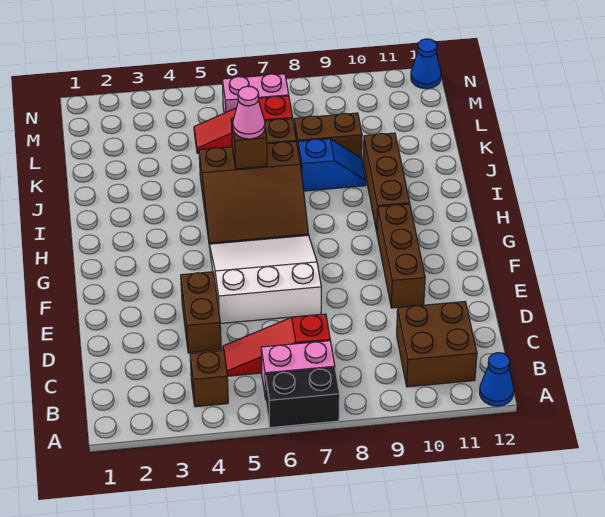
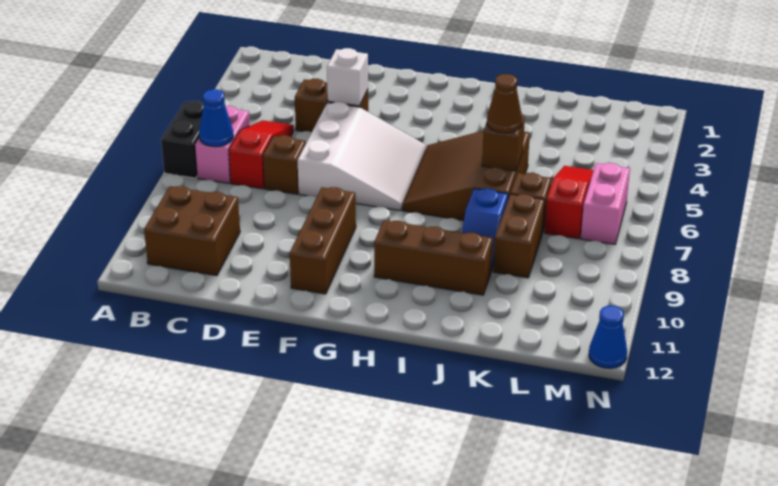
blue cone A12 level 1 -> blue cone B7 level 2
brown brick B4 level 1 -> brown brick D7 level 1
none -> white brick E4 level 2
brown brick E10:G10 level 1 -> brown brick F9:F11 level 1
pink cone J6 level 3 -> brown cone J6 level 3

